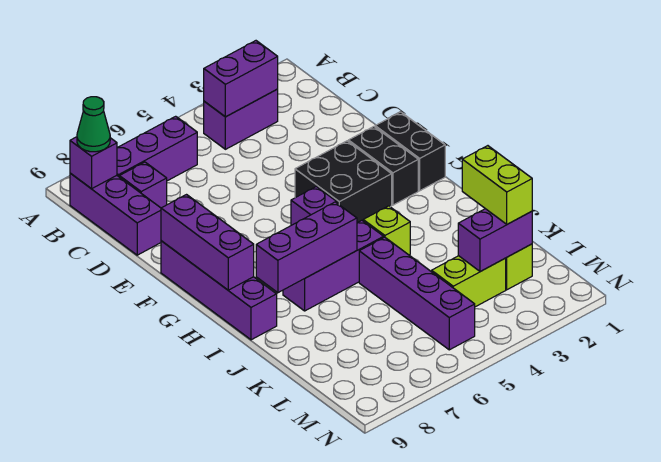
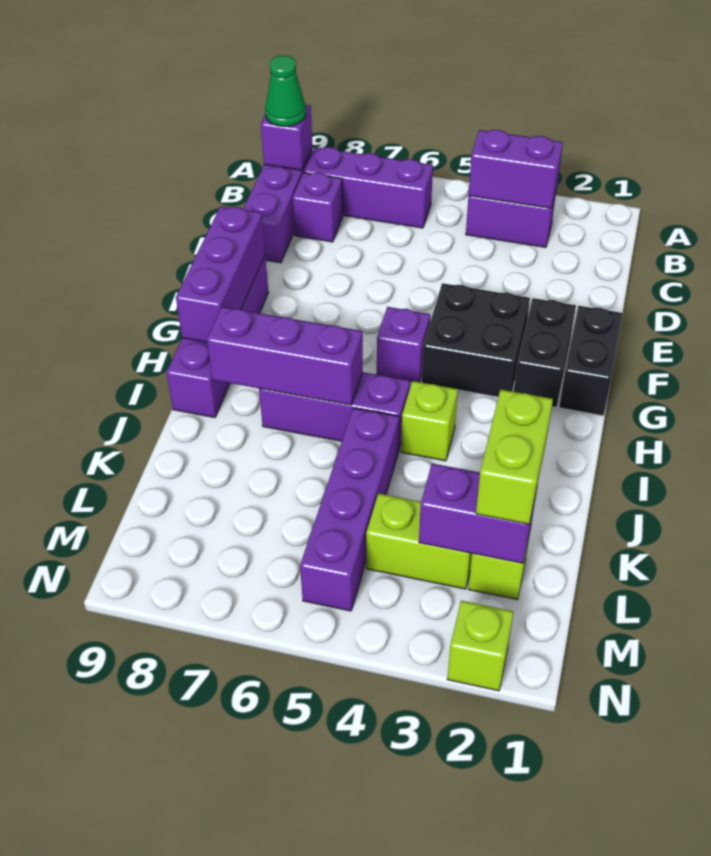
none -> lime brick N2 level 1

